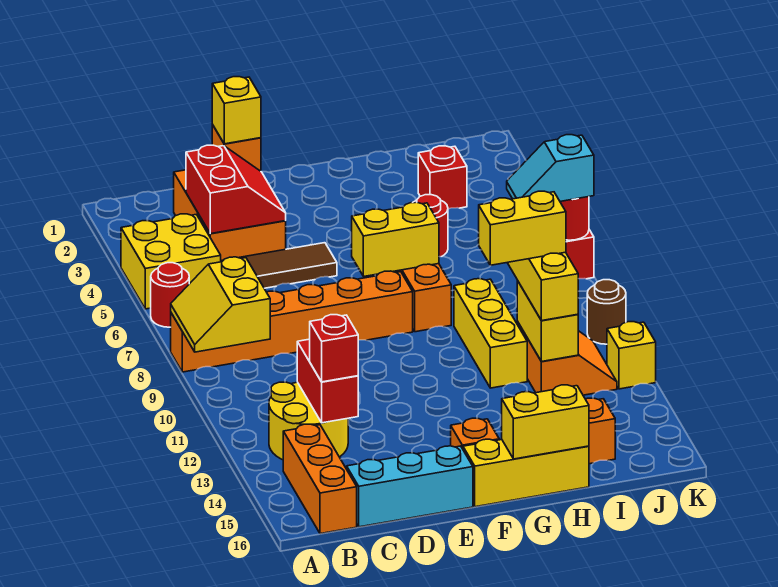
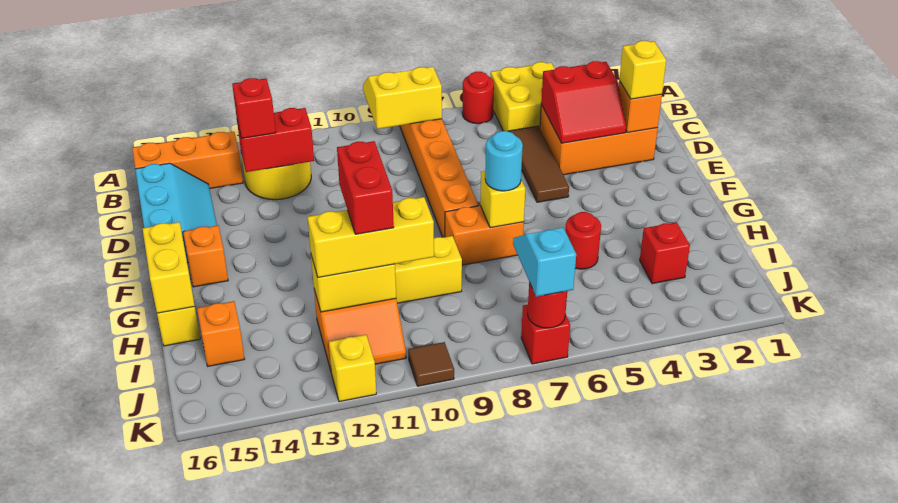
yellow brick F7:G7 level 2 -> yellow brick G7 level 2
none -> cyan round brick G7 level 3
yellow brick H11:I11 level 4 -> red brick H11:I11 level 4
brown round brick K10 level 1 -> brown tile K10 level 1

